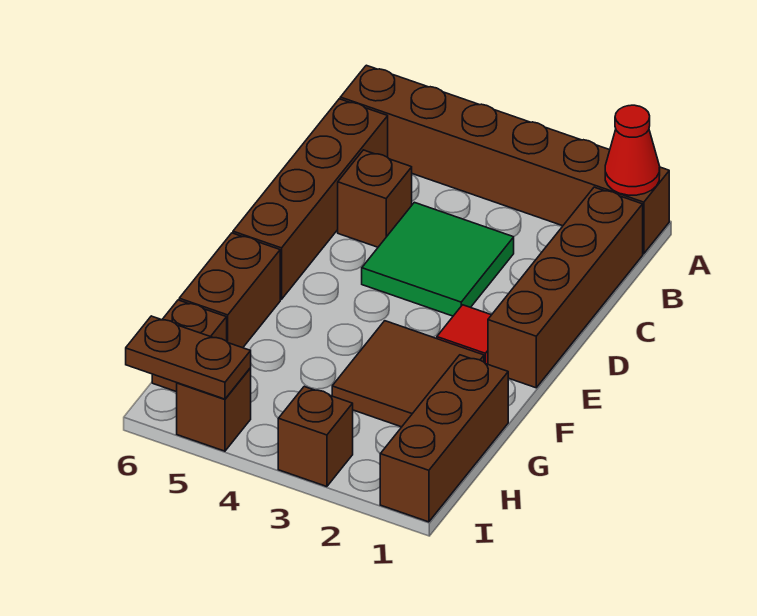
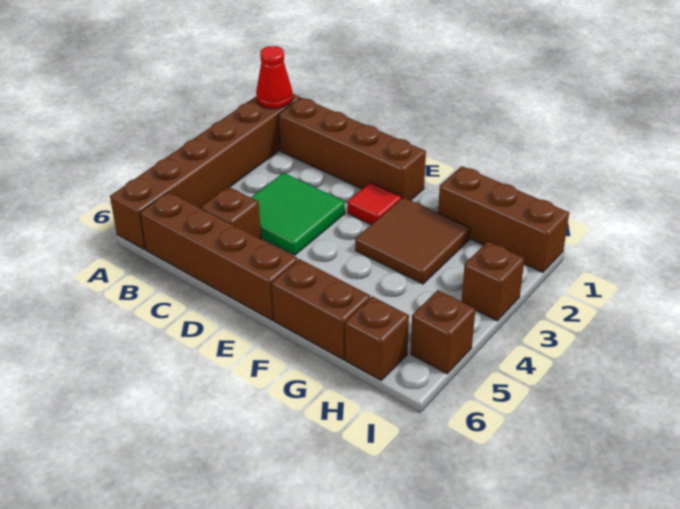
brown plate I5:I6 level 2 -> none

